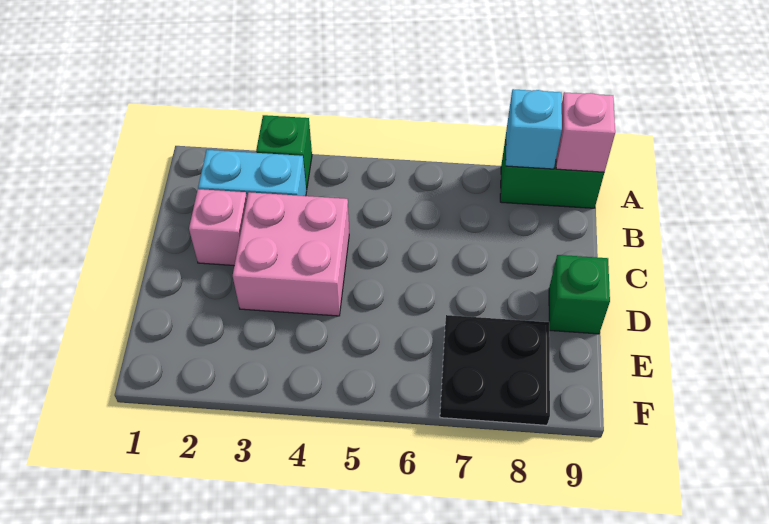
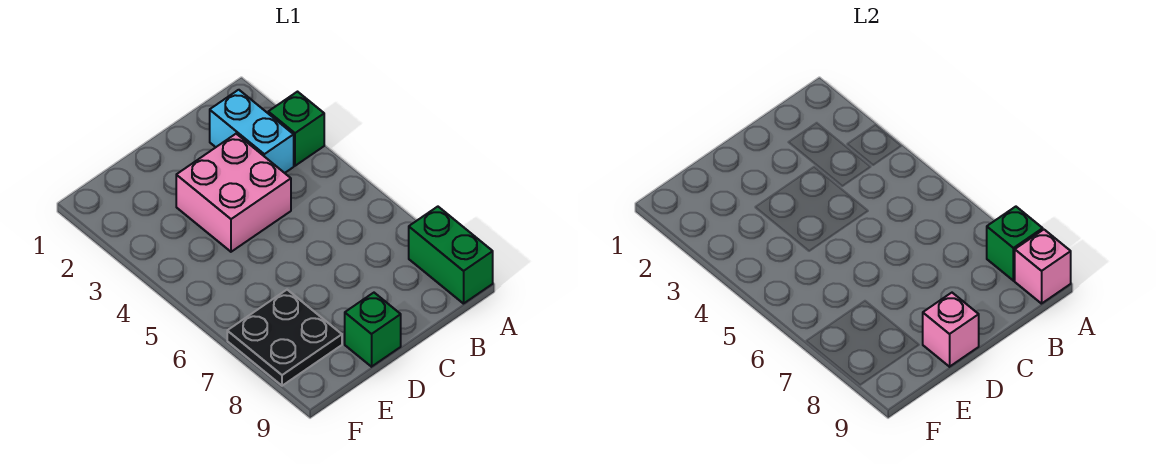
cyan brick A8 level 2 -> green brick A8 level 2
pink brick C2 level 1 -> pink brick D9 level 2

